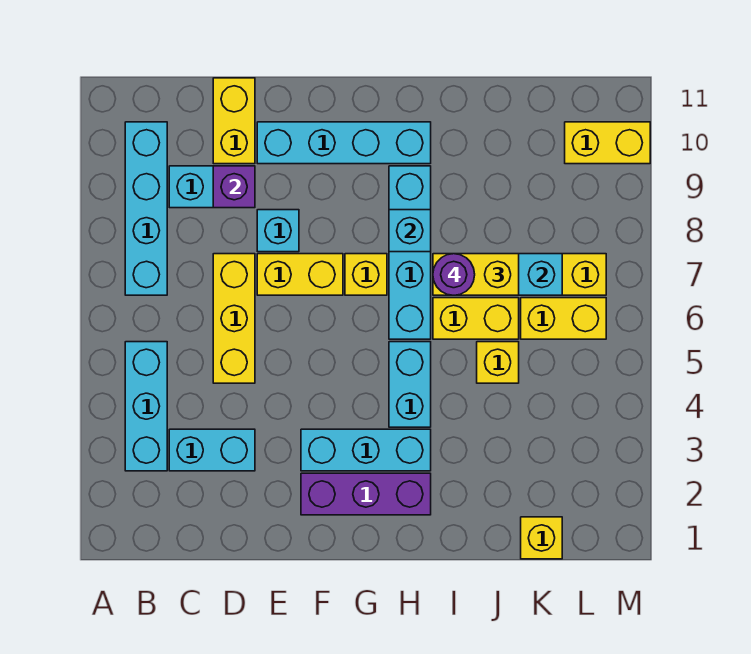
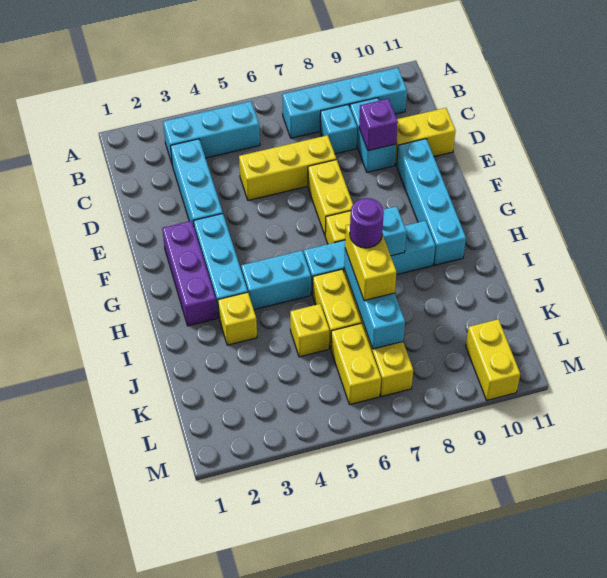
cyan brick C3:D3 level 1 -> cyan brick C3:E3 level 1
cyan brick E8 level 1 -> cyan brick C8 level 1
yellow brick K1 level 1 -> yellow brick I3 level 1

